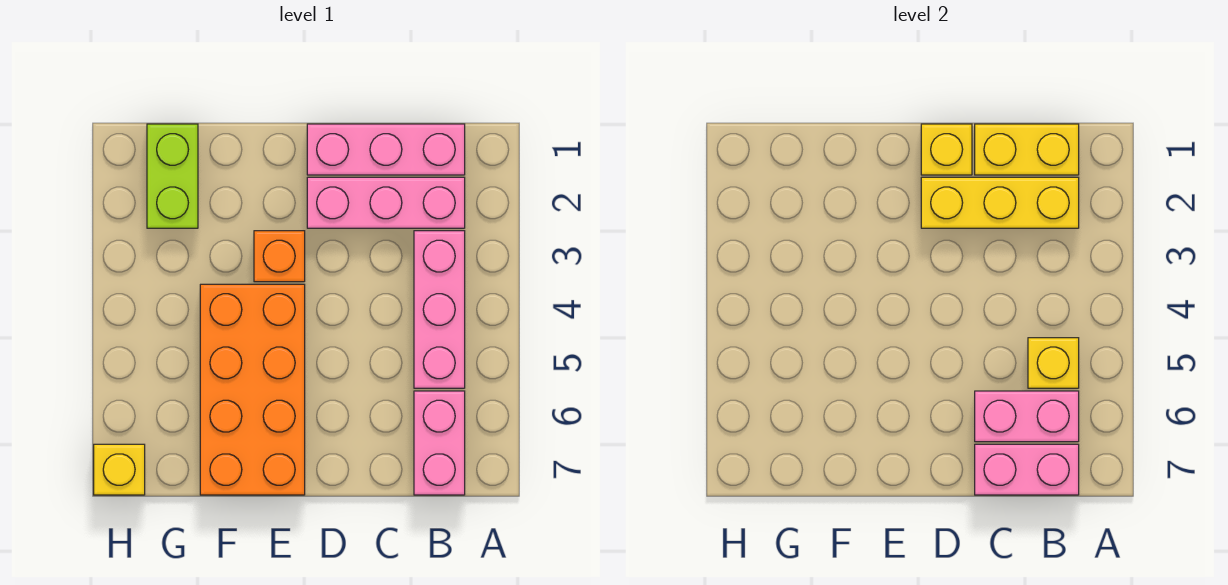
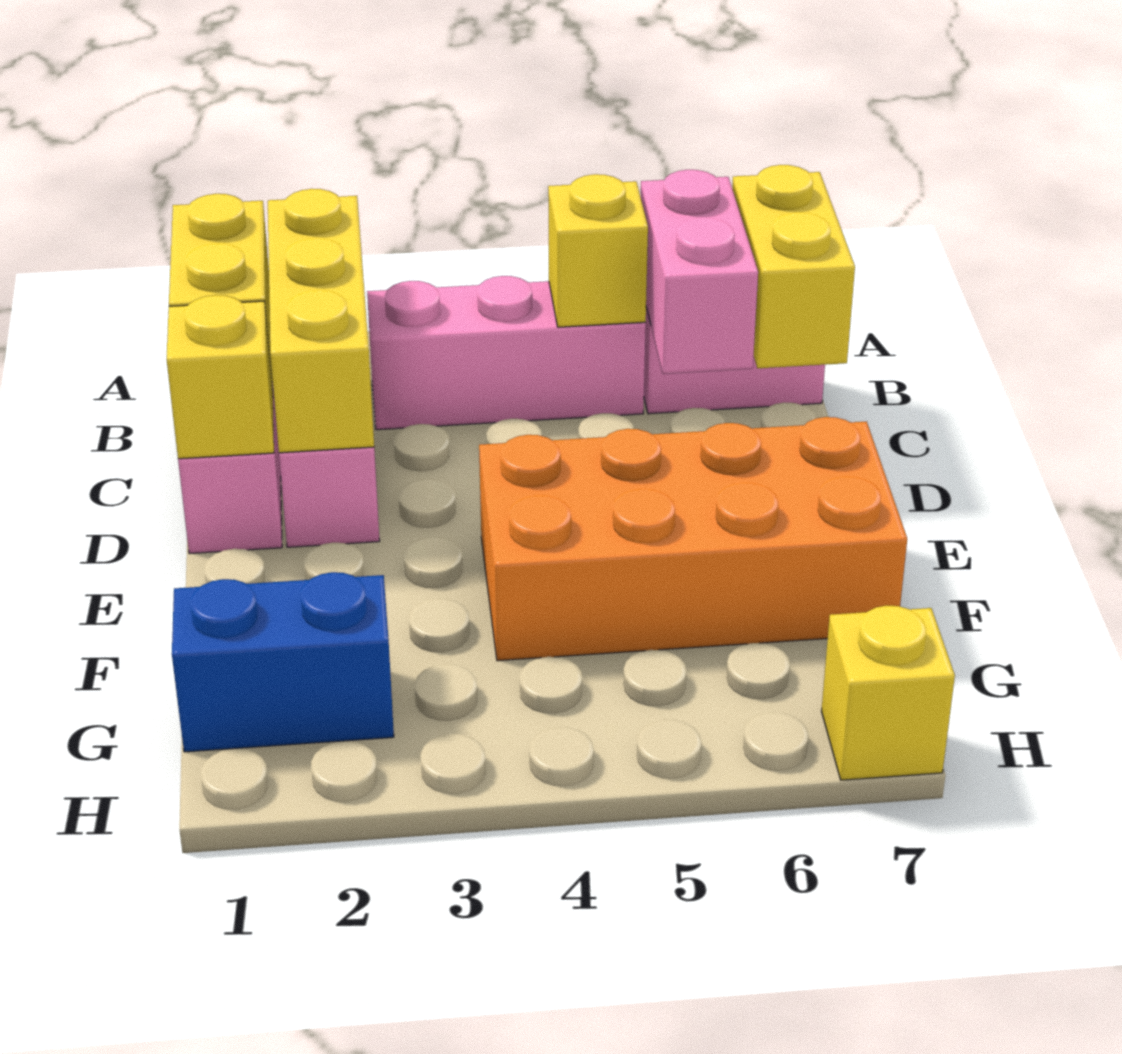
pink brick B7:C7 level 2 -> yellow brick B7:C7 level 2
orange brick E3 level 1 -> none
lime brick G1:G2 level 1 -> blue brick G1:G2 level 1

